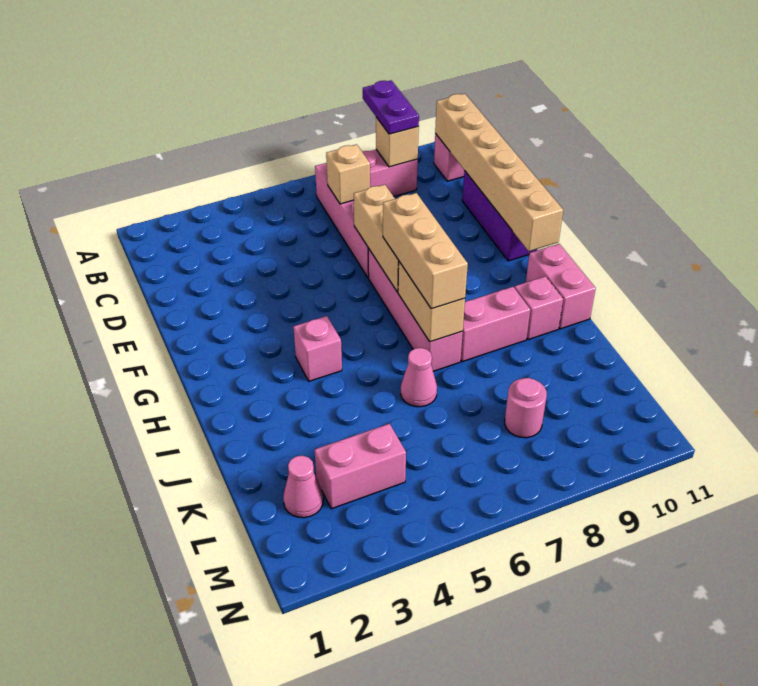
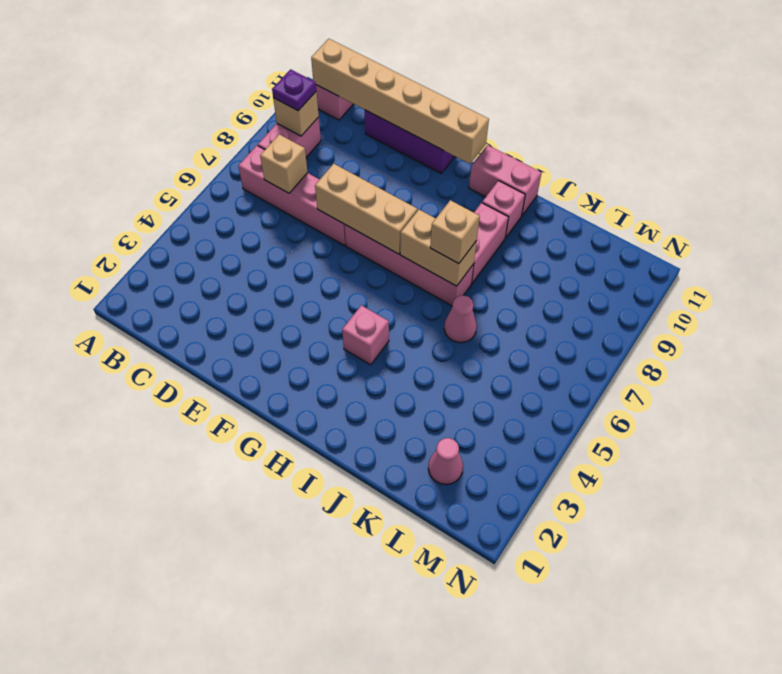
purple plate A9:B9 level 3 -> purple plate B9 level 3
tan brick G7:I7 level 3 -> tan brick I7 level 3
pink brick L3:L4 level 1 -> none
pink round brick L8 level 1 -> none

